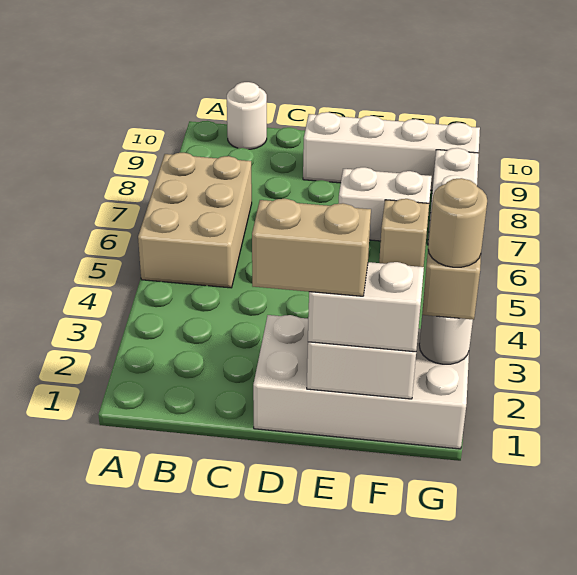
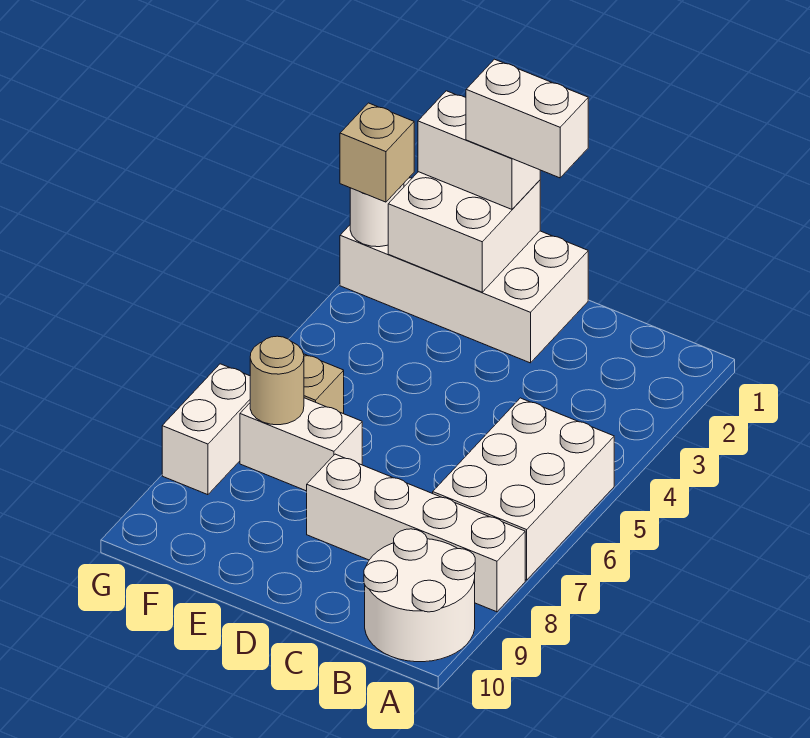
tan brick A5:B7 level 1 -> white brick A5:B7 level 1
white round brick B10 level 1 -> white round brick A9:B10 level 1
tan brick D1:E1 level 4 -> white brick D1:E1 level 4
white brick D9:G9 level 1 -> white brick A8:D8 level 1
tan round brick G2 level 4 -> tan round brick F7 level 2

